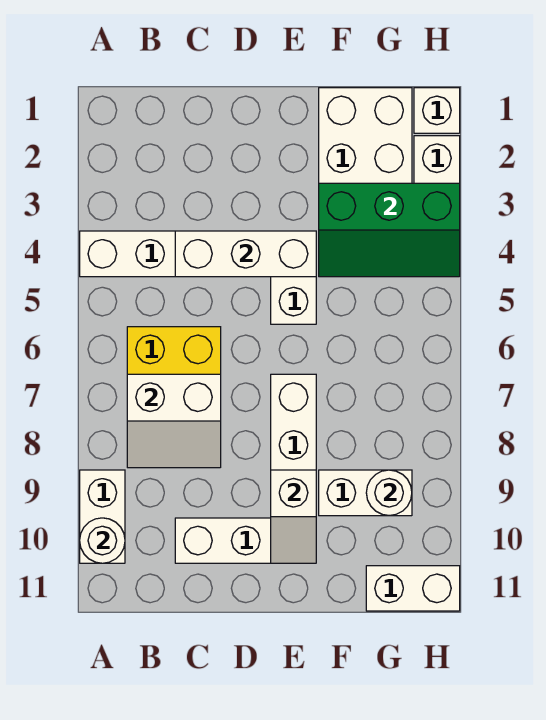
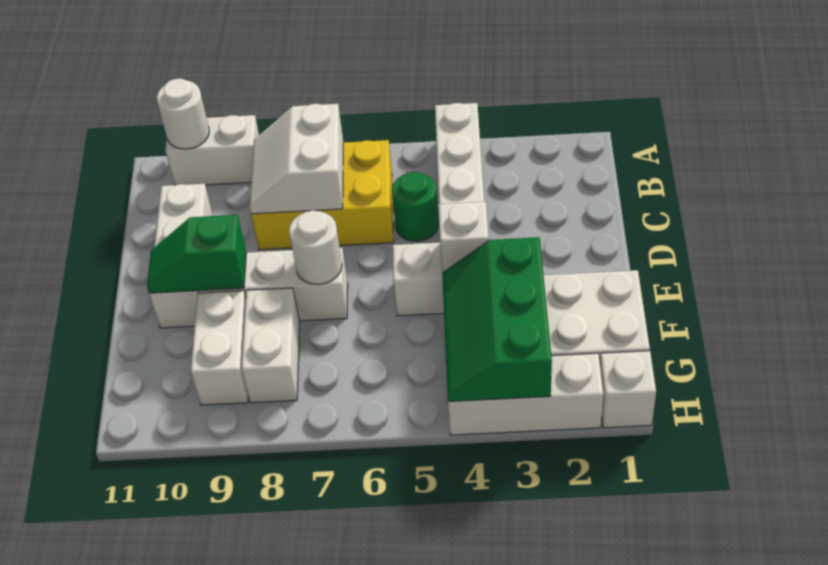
white brick C4:E4 level 2 -> white brick E4 level 2
none -> green round brick C5 level 1
white slope E9:E10 level 2 top 9 -> green slope E9:E10 level 2 top 9
white round brick G9 level 2 -> white round brick E7 level 2
white brick G11:H11 level 1 -> white brick F8:G8 level 1

